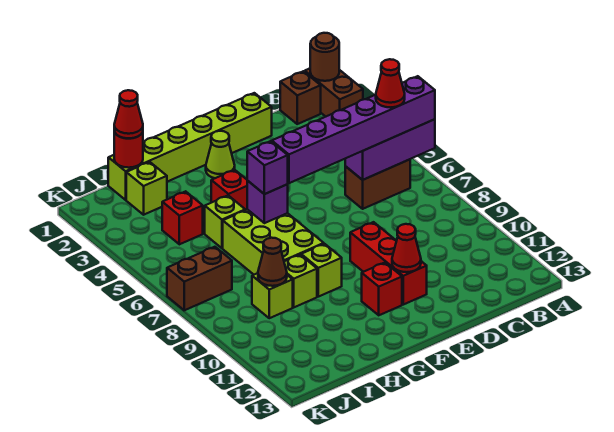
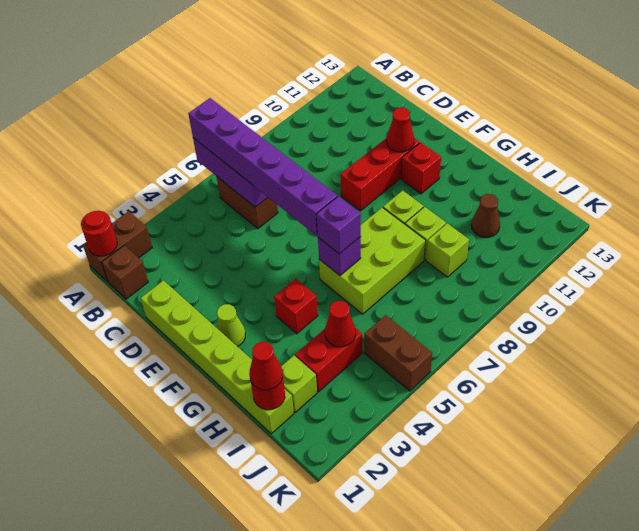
brown round brick A1 level 2 -> red round brick A1 level 2
red cone B6 level 4 -> red cone I4 level 2
lime brick H5 level 1 -> none
red brick I4 level 1 -> red brick I3:I4 level 1
brown cone I9 level 2 -> brown cone I11 level 1
brown brick J7:K7 level 1 -> brown brick J5:K5 level 1

